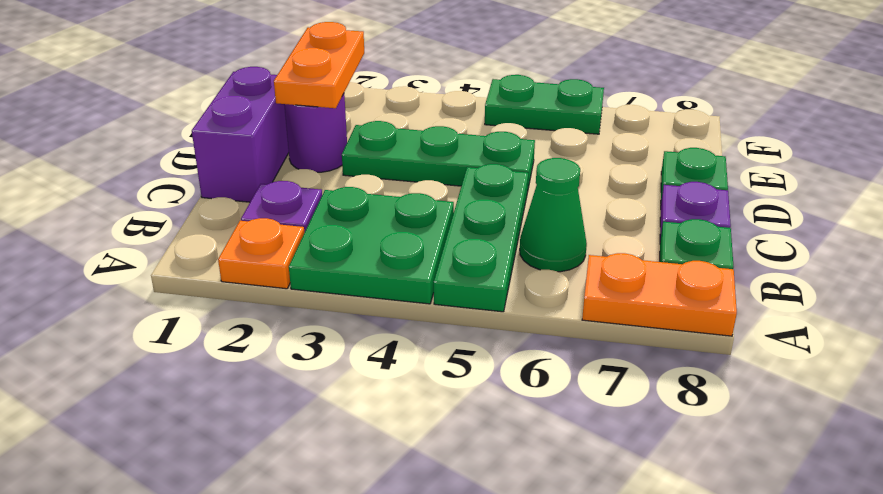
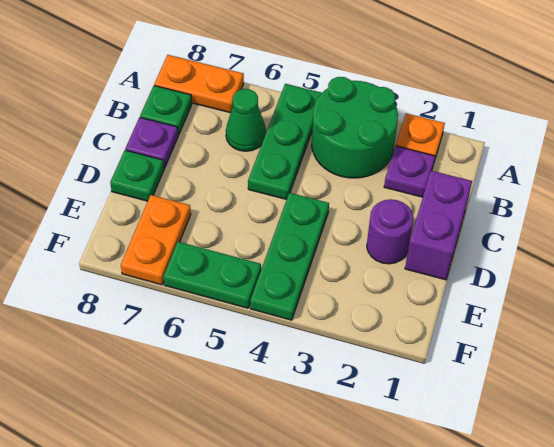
green plate A3:B4 level 1 -> green round brick A3:B4 level 1
orange plate D2:E2 level 2 -> orange plate E7:F7 level 1
green plate D3:D5 level 1 -> green plate D4:F4 level 1

